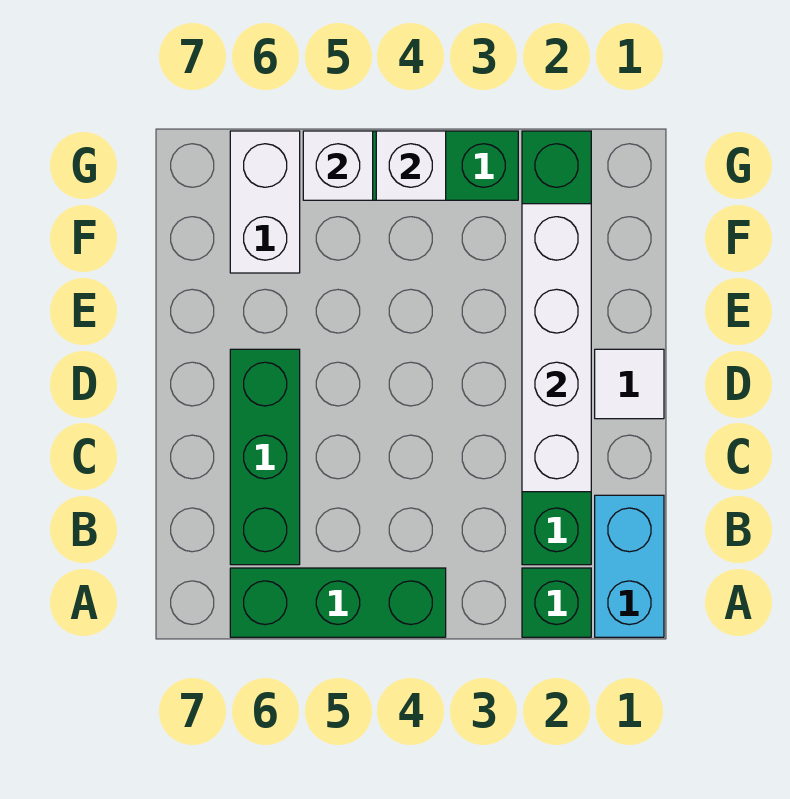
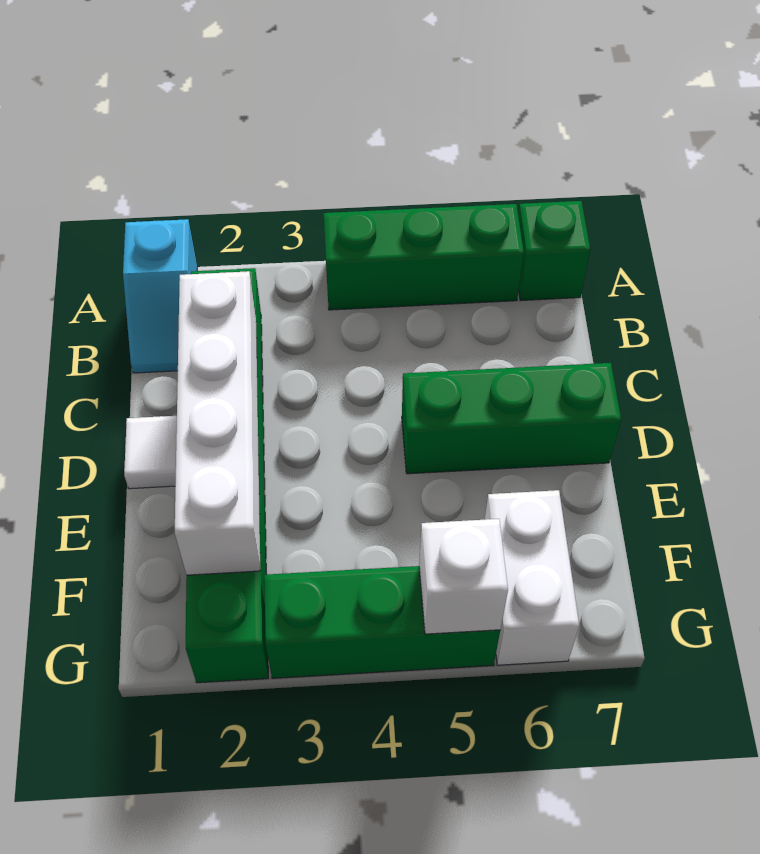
cyan brick A1:B1 level 1 -> cyan slope A1:B1 level 1 top A
green brick A2 level 1 -> green brick A7 level 1
green brick B6:D6 level 1 -> green brick D5:D7 level 1
white brick G4 level 2 -> none

